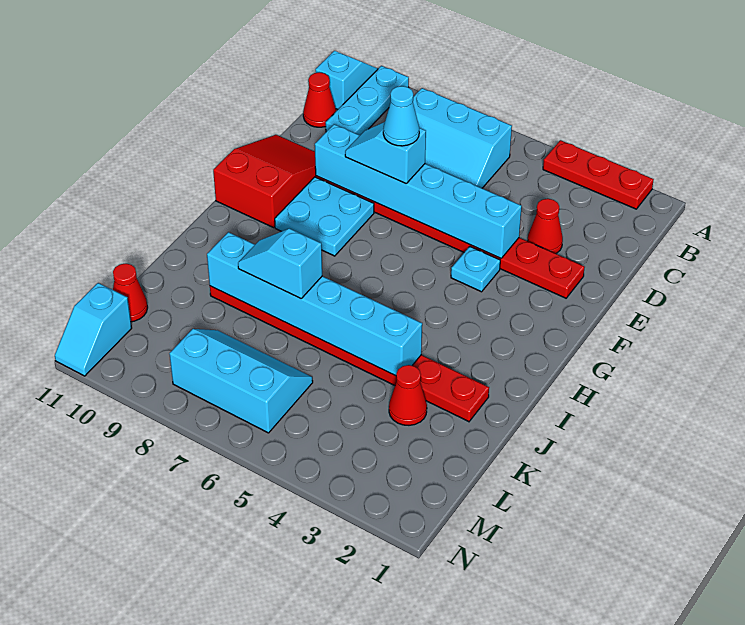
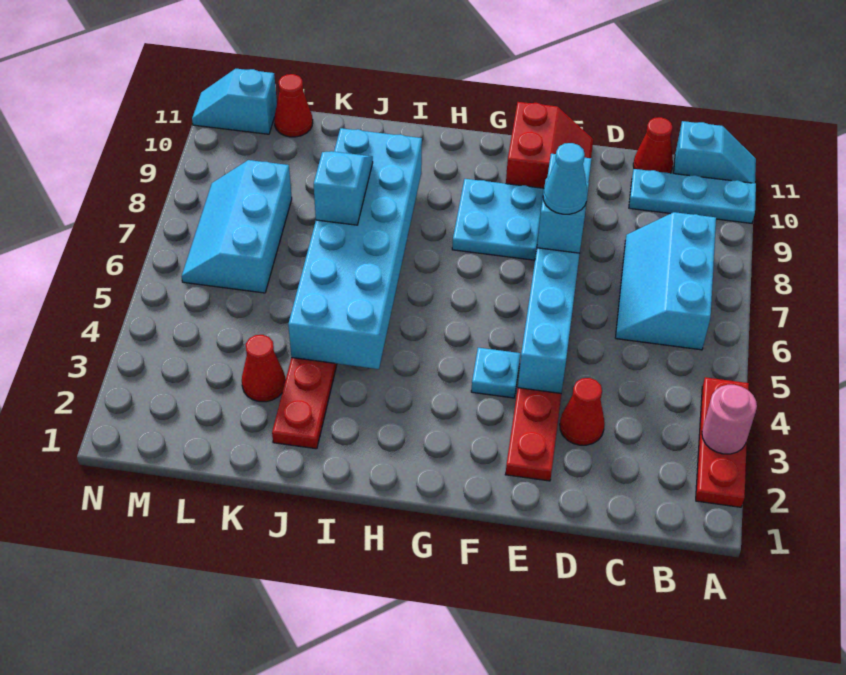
none -> pink round brick A3 level 2
red slope E10:G11 level 1 top G -> red slope E10:F11 level 1 top F
cyan brick J4:J9 level 2 -> cyan brick I4:J9 level 2
cyan slope L6:M8 level 1 top M -> cyan slope L6:M8 level 1 top L

